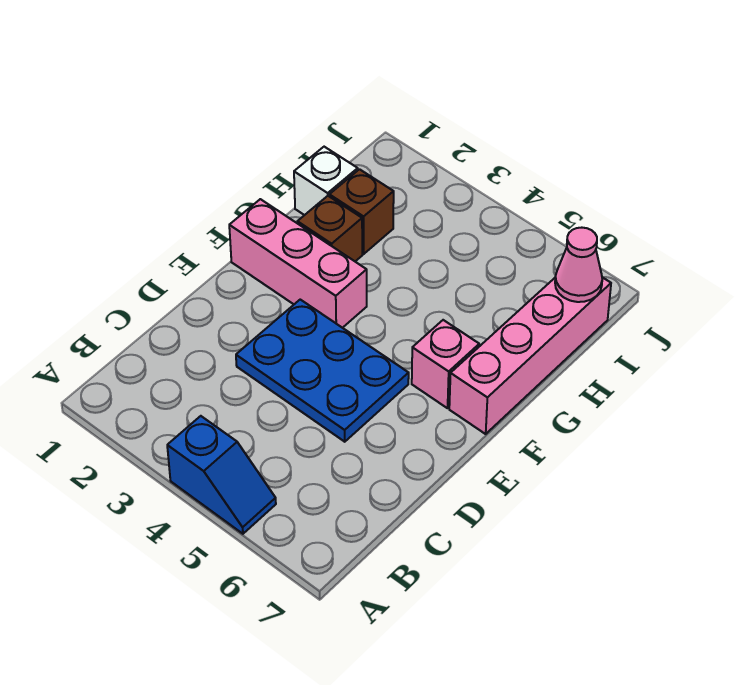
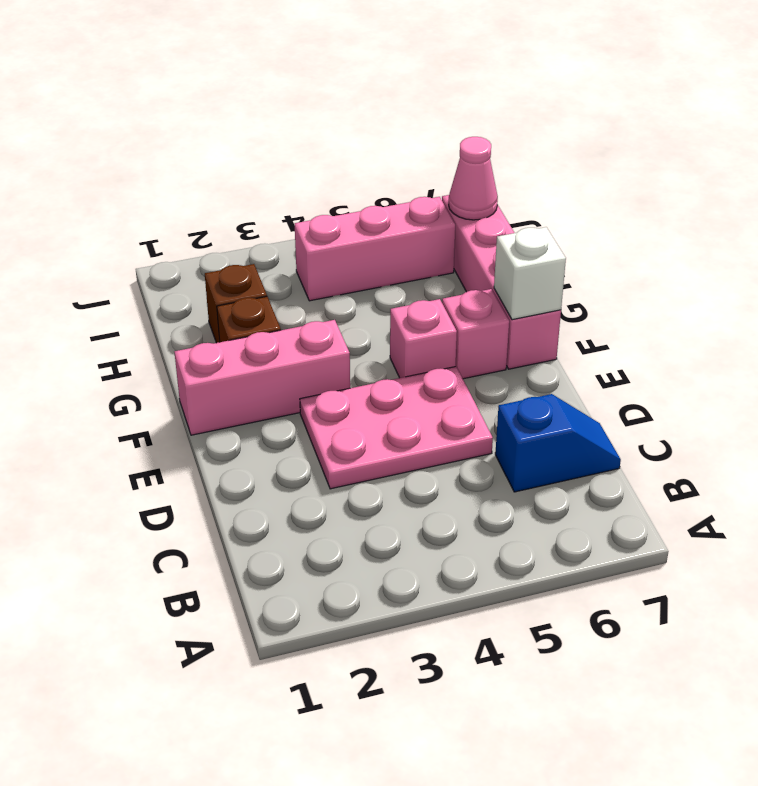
blue slope A4:A5 level 1 top 4 -> blue slope C6:C7 level 1 top 6
blue plate D3:E5 level 1 -> pink plate D3:E5 level 1
none -> pink brick F5 level 1
white brick H1 level 1 -> white brick F7 level 2
none -> pink brick I4:I6 level 1

